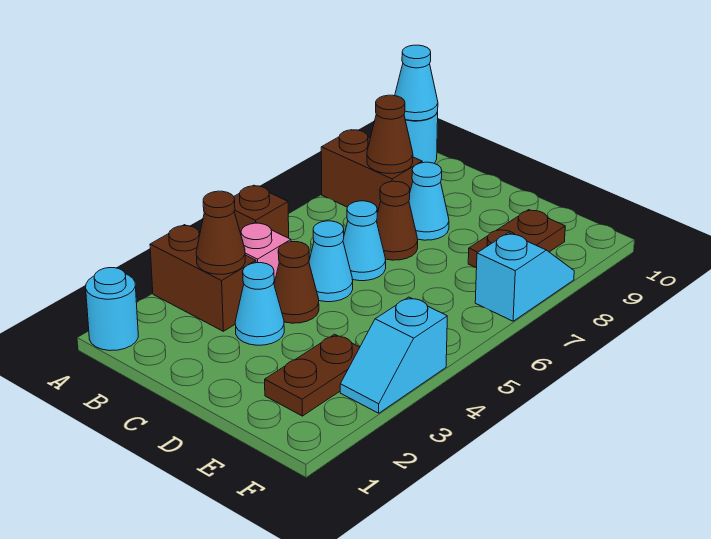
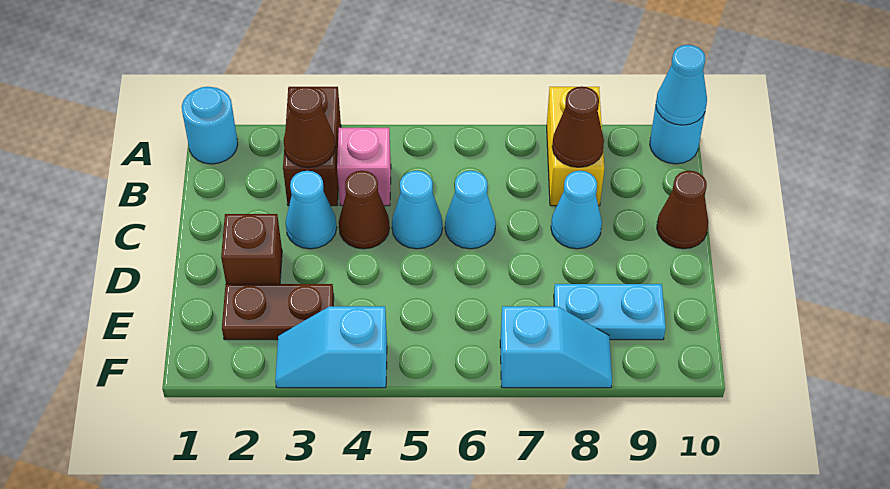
brown brick A5 level 1 -> brown brick D2 level 1
brown brick A8:B8 level 1 -> yellow brick A8:B8 level 1
brown cone C7 level 1 -> brown cone C10 level 1
brown plate E8:E9 level 1 -> cyan plate E8:E9 level 1

